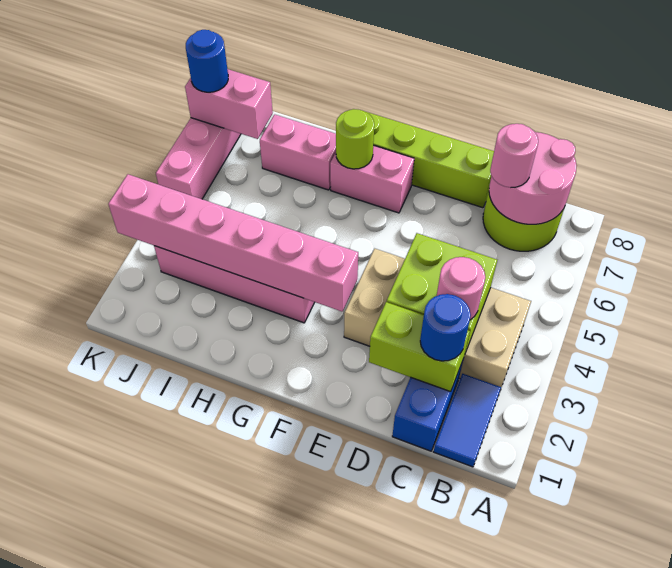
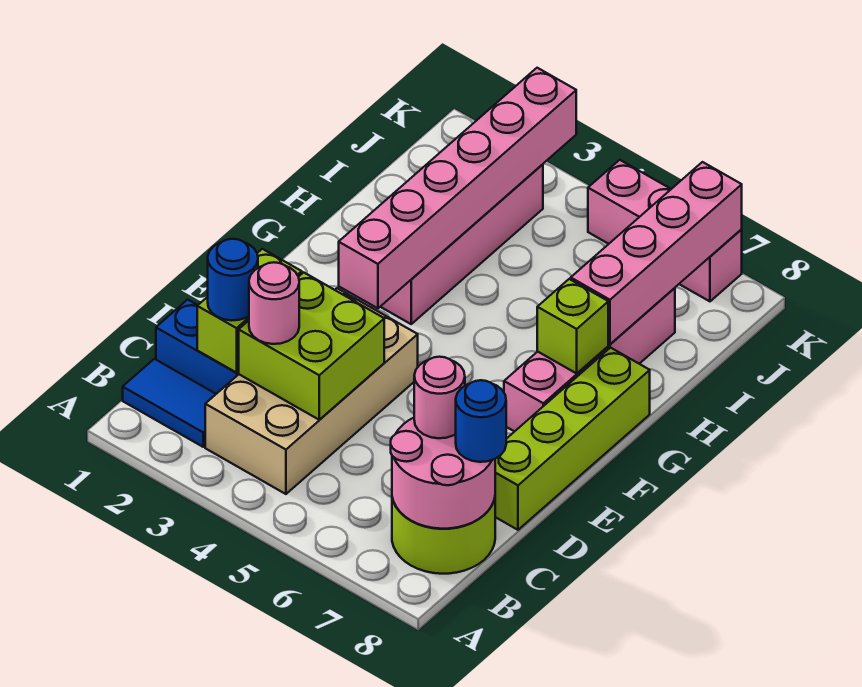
lime round brick G7 level 2 -> lime brick G7 level 2
pink brick J7:K7 level 2 -> pink brick H7:K7 level 2
blue round brick K7 level 3 -> blue round brick C8 level 3

